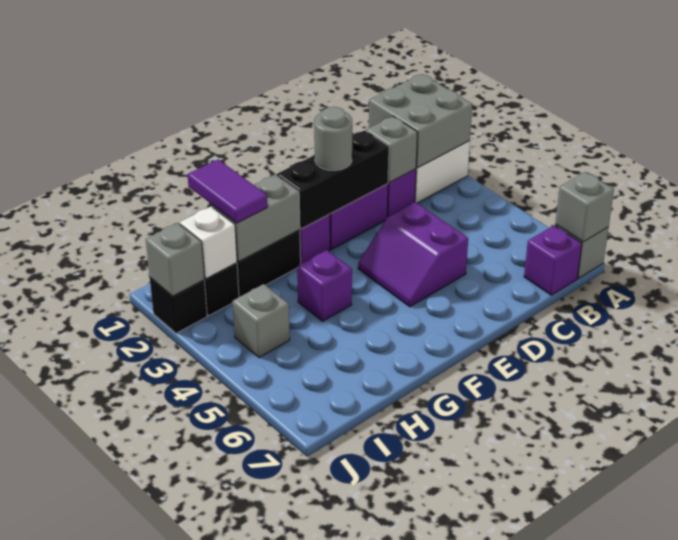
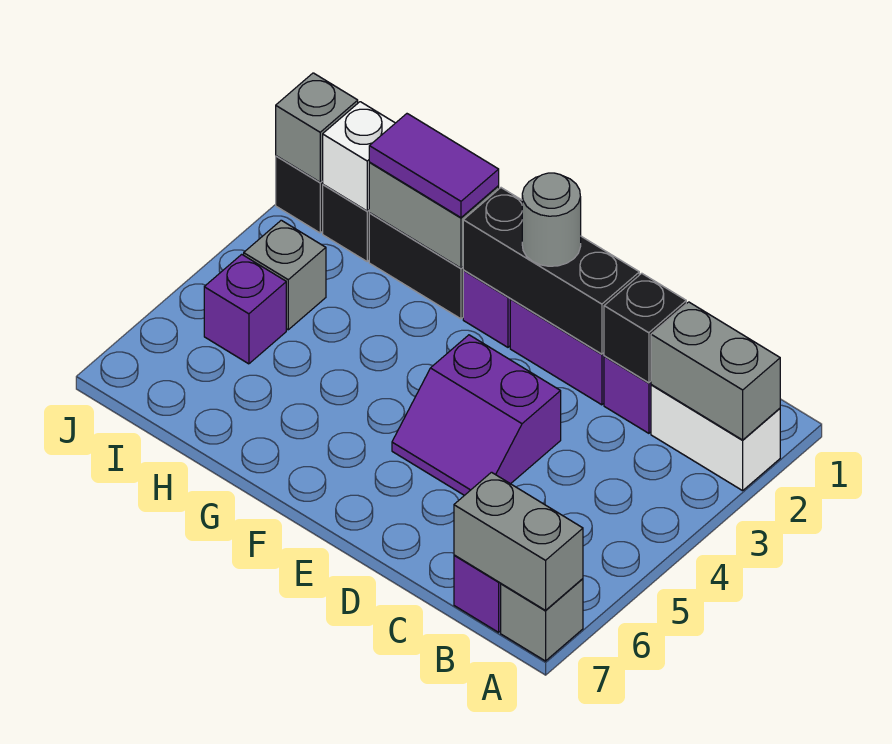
grey brick A1:B2 level 2 -> grey brick A2:B2 level 2
grey brick A7 level 2 -> grey brick A7:B7 level 2
grey brick C2 level 2 -> black brick C2 level 2
purple slope D4:E5 level 1 top D -> purple slope D4:E5 level 1 top 4
purple brick G4 level 1 -> purple brick I5 level 1
purple tile H1:H2 level 3 -> purple tile G2:H2 level 3

